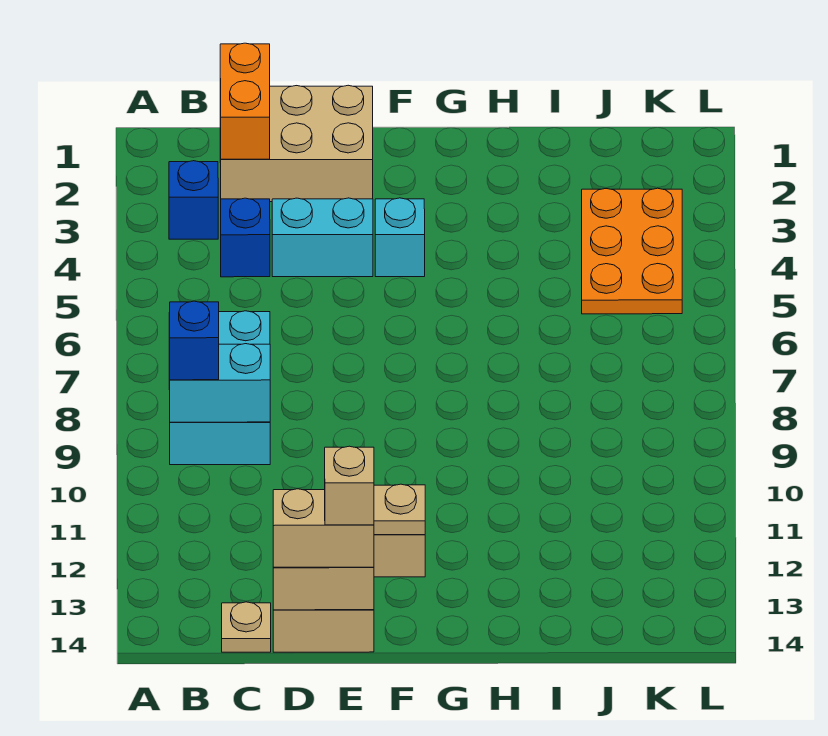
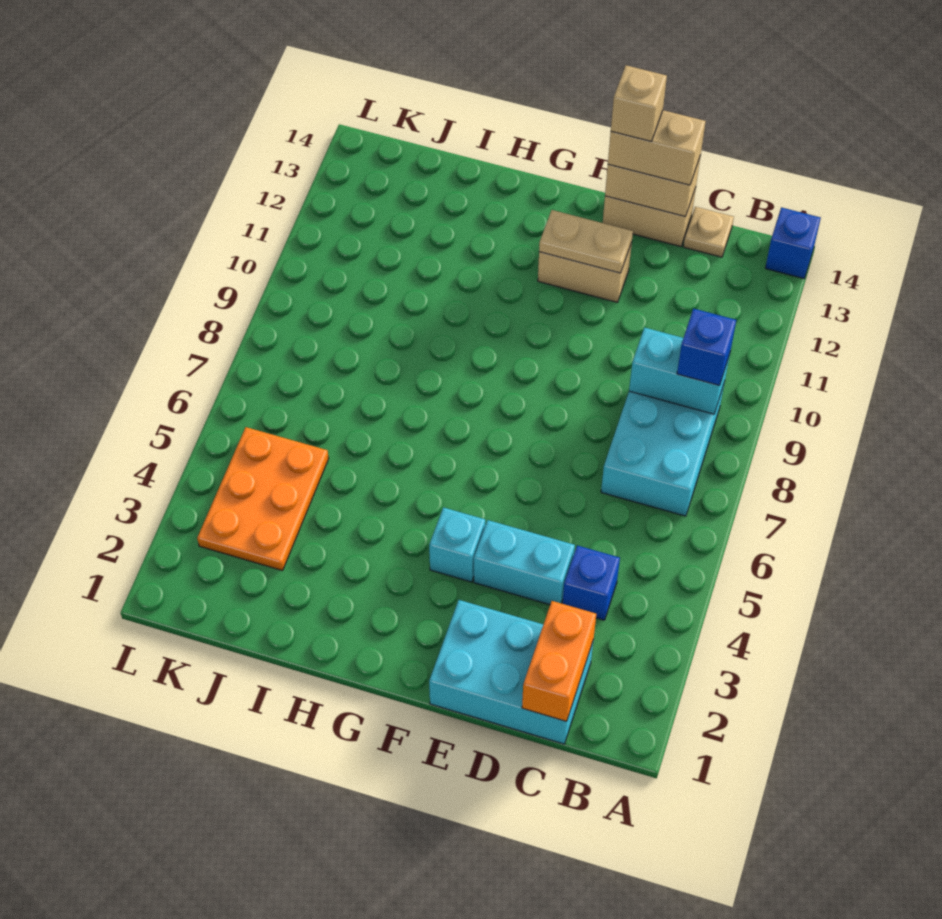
blue brick B3 level 1 -> blue brick A14 level 1
tan brick C1:E2 level 1 -> cyan brick C1:E2 level 1

